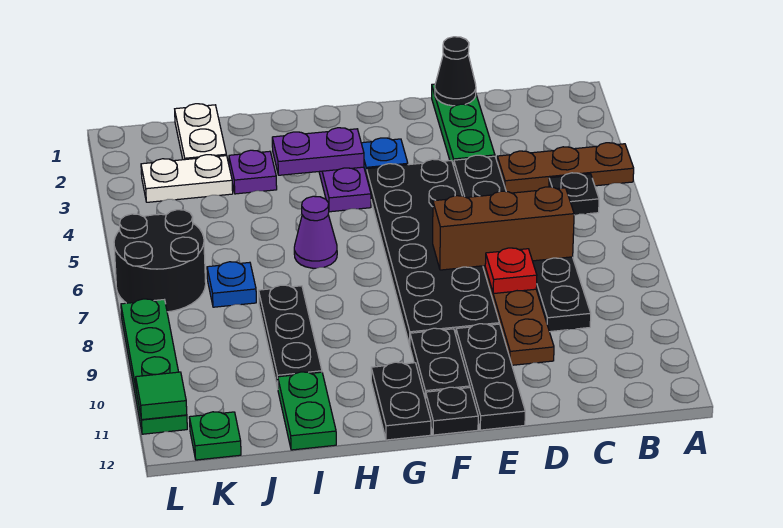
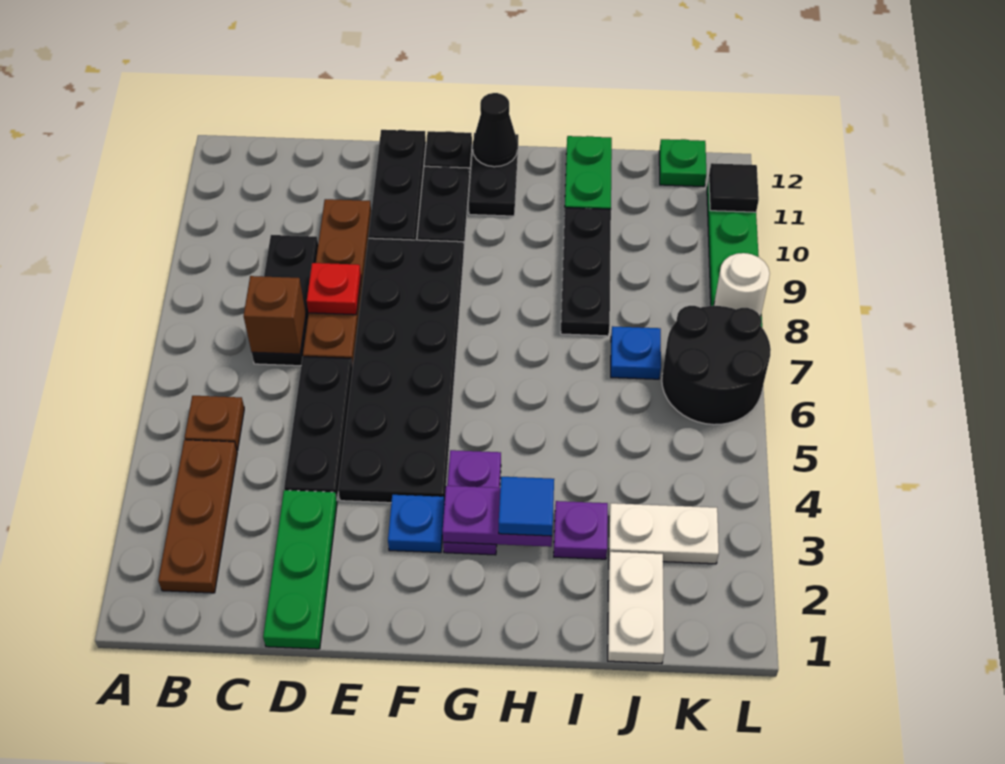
brown plate A4:C4 level 1 -> brown plate B2:B4 level 1
black plate B5 level 1 -> brown plate B5 level 1
brown brick C7:E7 level 2 -> brown brick C7 level 2
black cone D1 level 2 -> black cone G12 level 2
none -> blue tile H3 level 3
purple cone H6 level 1 -> none
none -> white round brick L8 level 2
green tile L11 level 2 -> black tile L11 level 2

